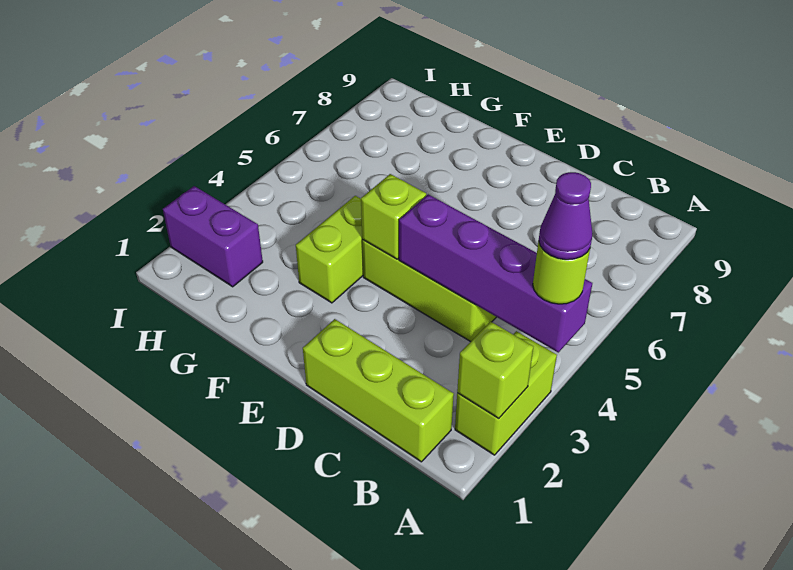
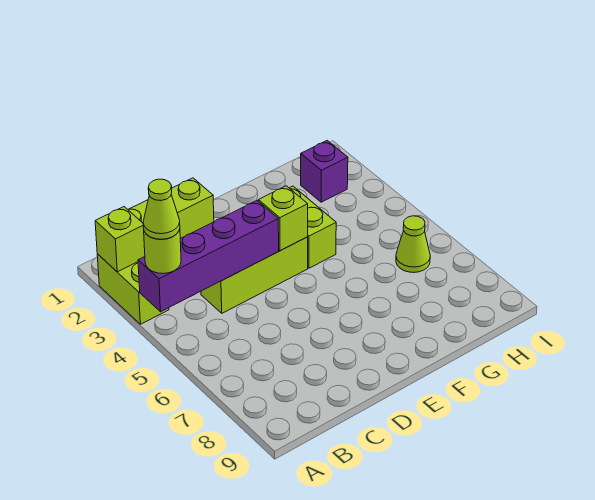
purple cone A4 level 4 -> lime cone A4 level 4
purple brick H2:I2 level 1 -> purple brick H2 level 1
none -> lime cone H6 level 1

